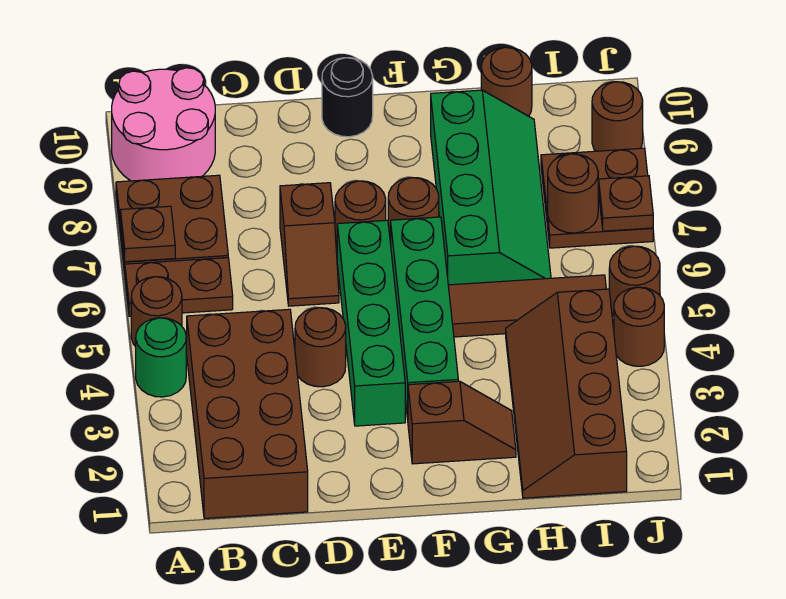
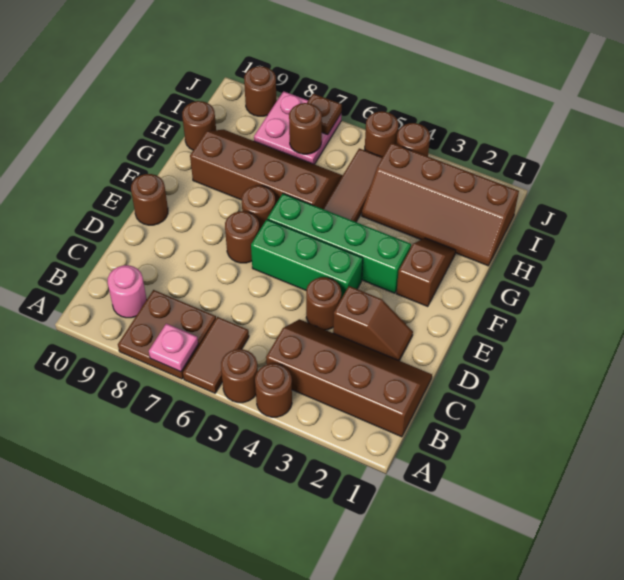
green round brick A4 level 1 -> brown round brick A4 level 1
brown plate A6:B6 level 1 -> brown tile A6:B6 level 1
brown plate A7 level 2 -> pink plate A7 level 2
pink round brick A9:B10 level 1 -> pink round brick B9 level 1
brown brick B1:C4 level 1 -> brown slope B1:C4 level 1 top B
brown slope D6:D7 level 1 top 7 -> brown slope D2:D3 level 1 top 3
green brick E3:E6 level 1 -> green brick E4:E6 level 1
black round brick E10 level 1 -> brown round brick E10 level 1
green slope G6:H9 level 1 top G -> brown slope G6:H9 level 1 top G
brown plate I7:J8 level 1 -> pink plate I7:J8 level 1

